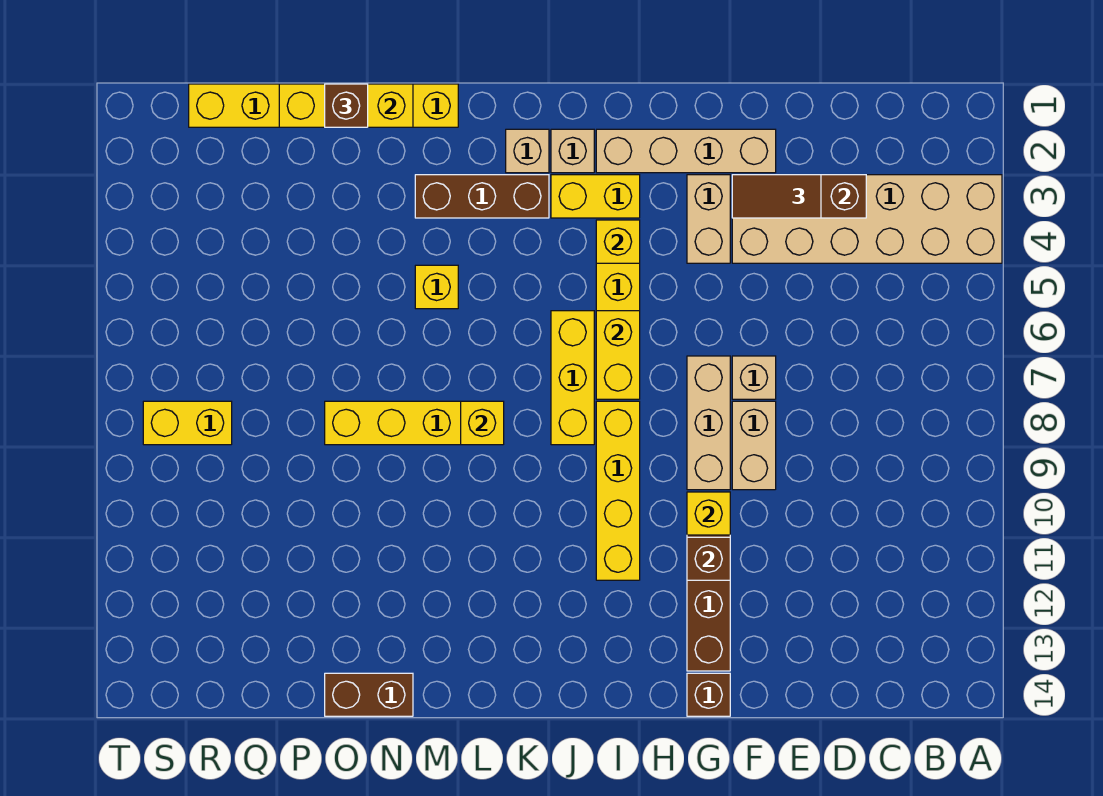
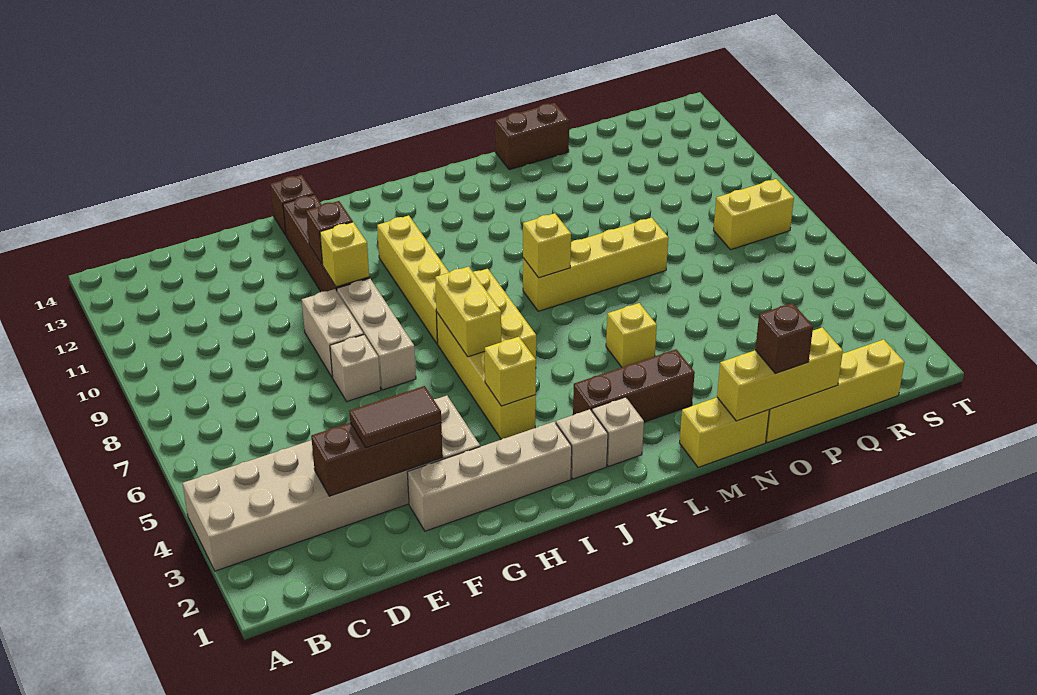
yellow brick I3:J3 level 1 -> none

